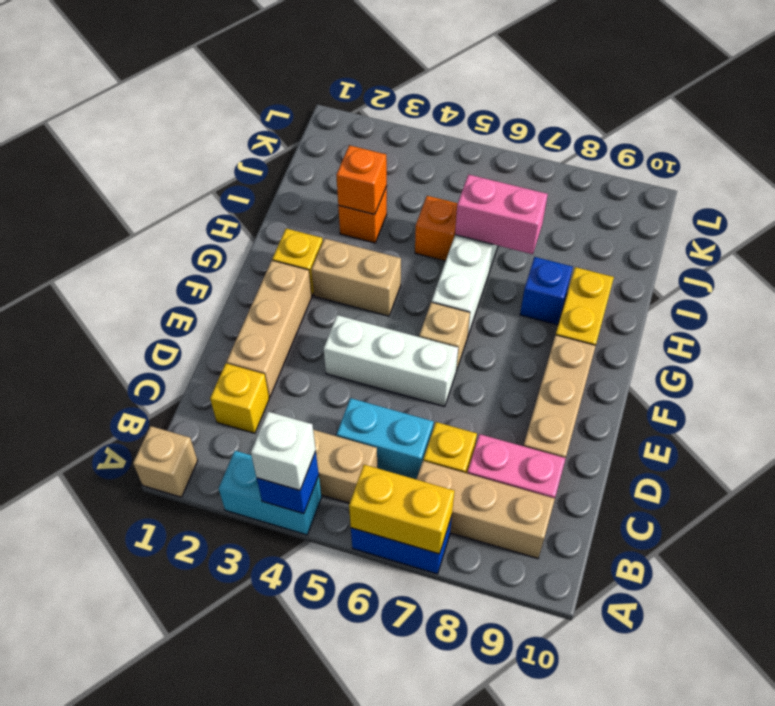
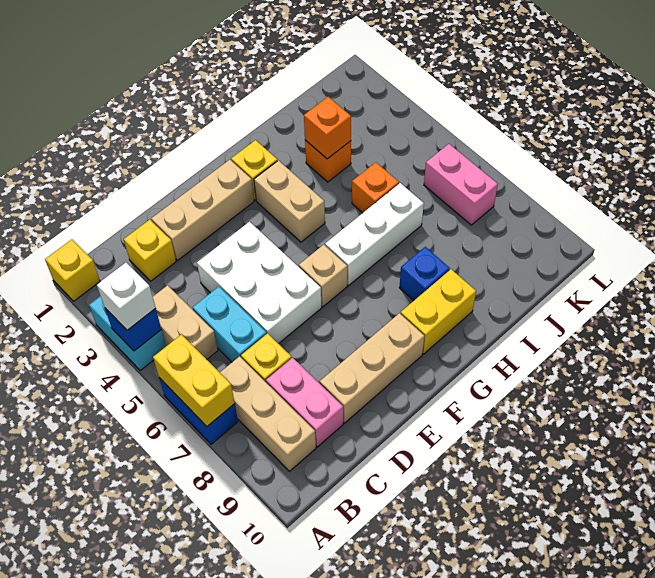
tan brick A1 level 1 -> yellow brick A1 level 1
white brick E4:E6 level 1 -> white brick D4:E6 level 1
pink brick I6:I7 level 2 -> pink brick K6:K7 level 1

